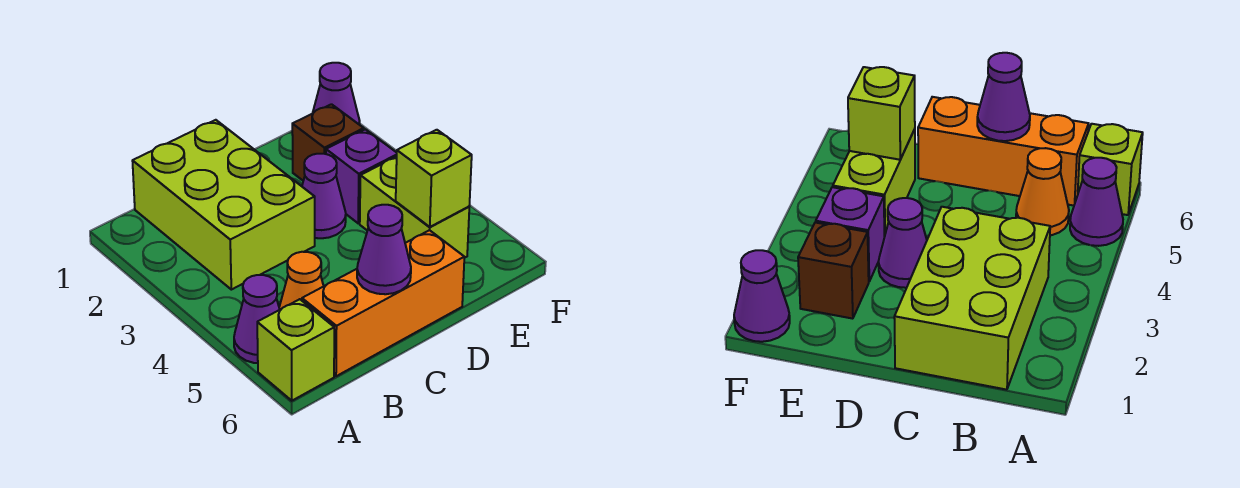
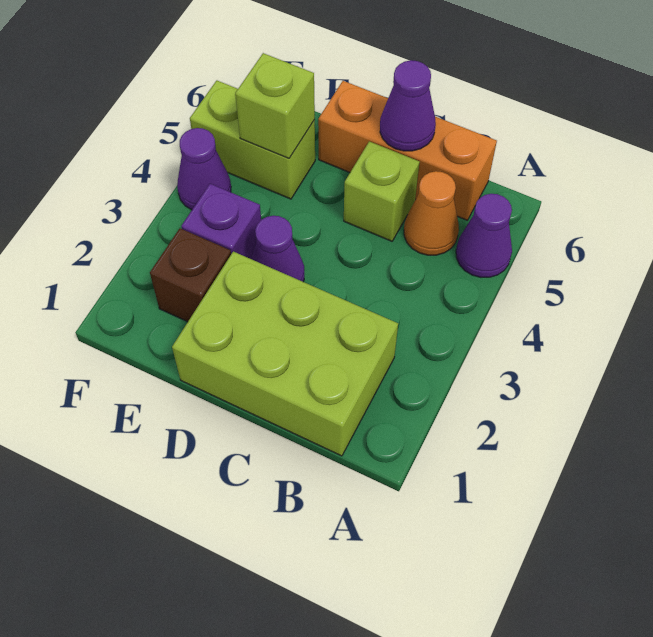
lime brick A6 level 1 -> lime brick C5 level 1
lime brick B1:C3 level 1 -> lime brick B1:D2 level 1
lime brick E4:E5 level 1 -> lime brick E5:F5 level 1
purple cone F1 level 1 -> purple cone F4 level 1

